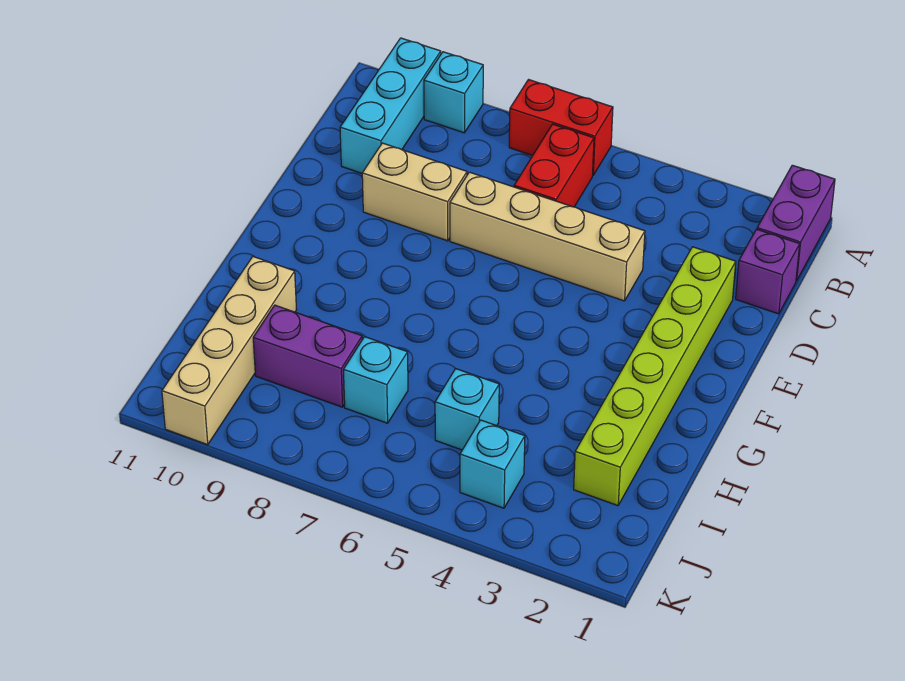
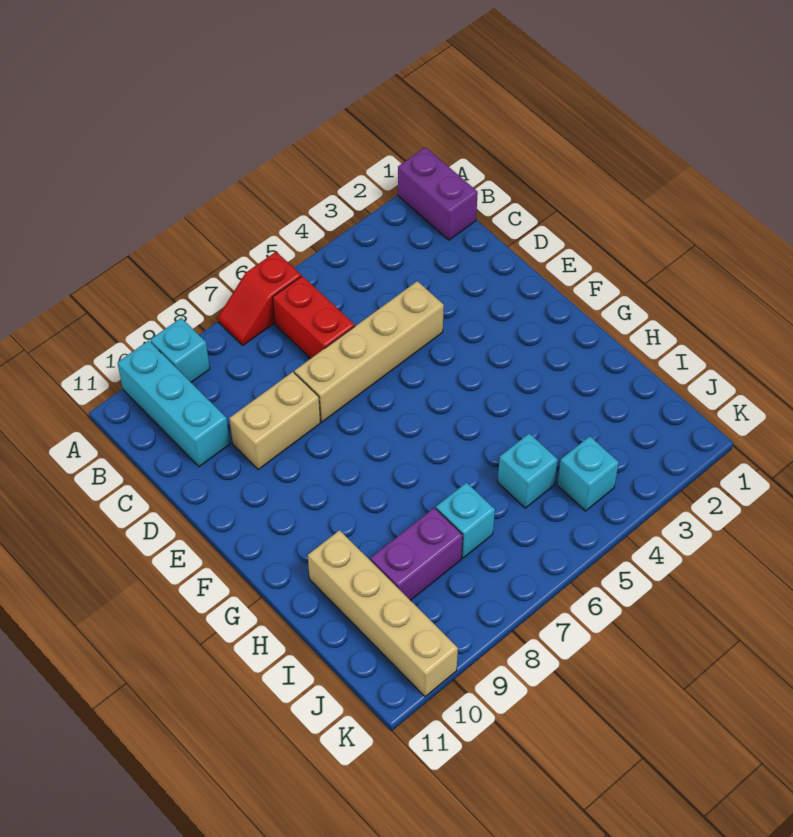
red brick A6:A7 level 1 -> red slope A6:A7 level 1 top 6
purple brick C1 level 1 -> none
lime brick D2:I2 level 1 -> none

